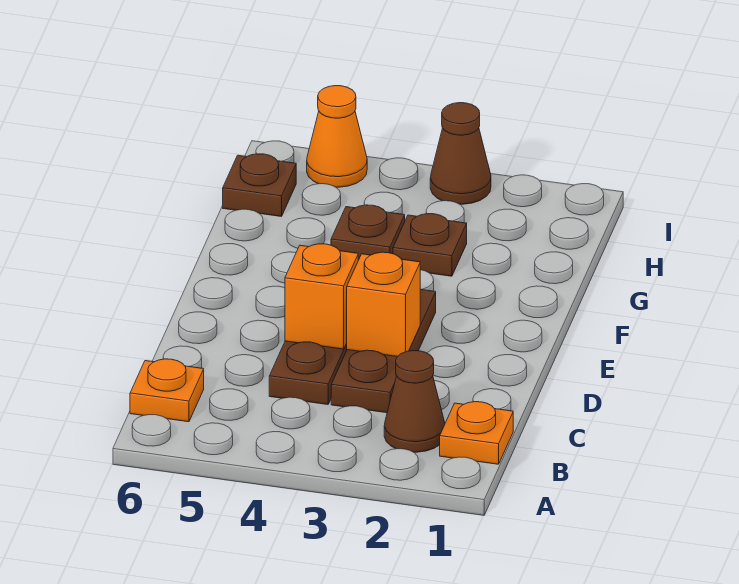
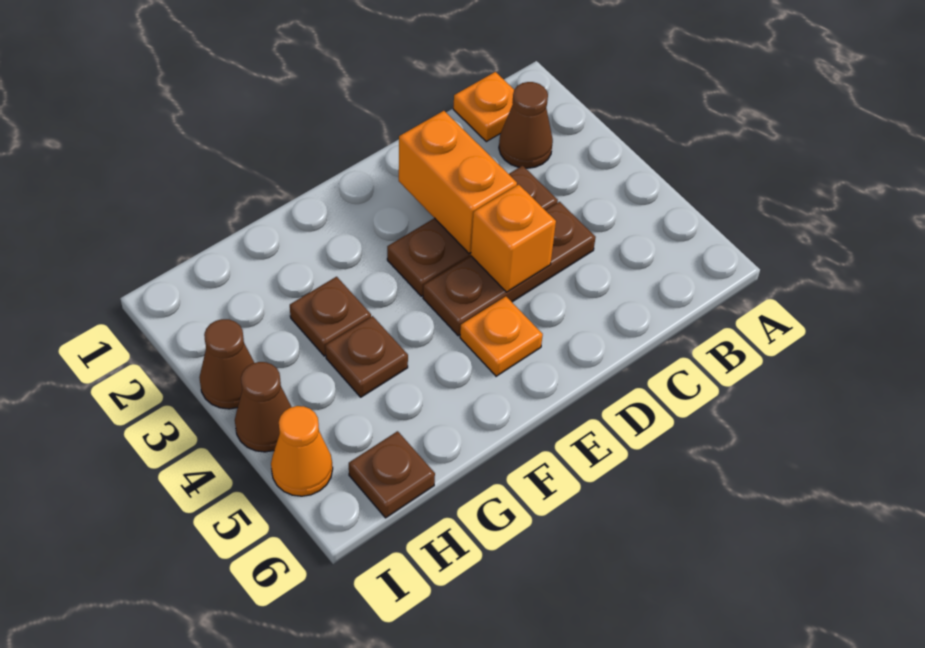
orange plate B6 level 1 -> orange plate E5 level 1
orange brick D3 level 2 -> orange brick D2:D3 level 2
none -> brown cone I4 level 1

